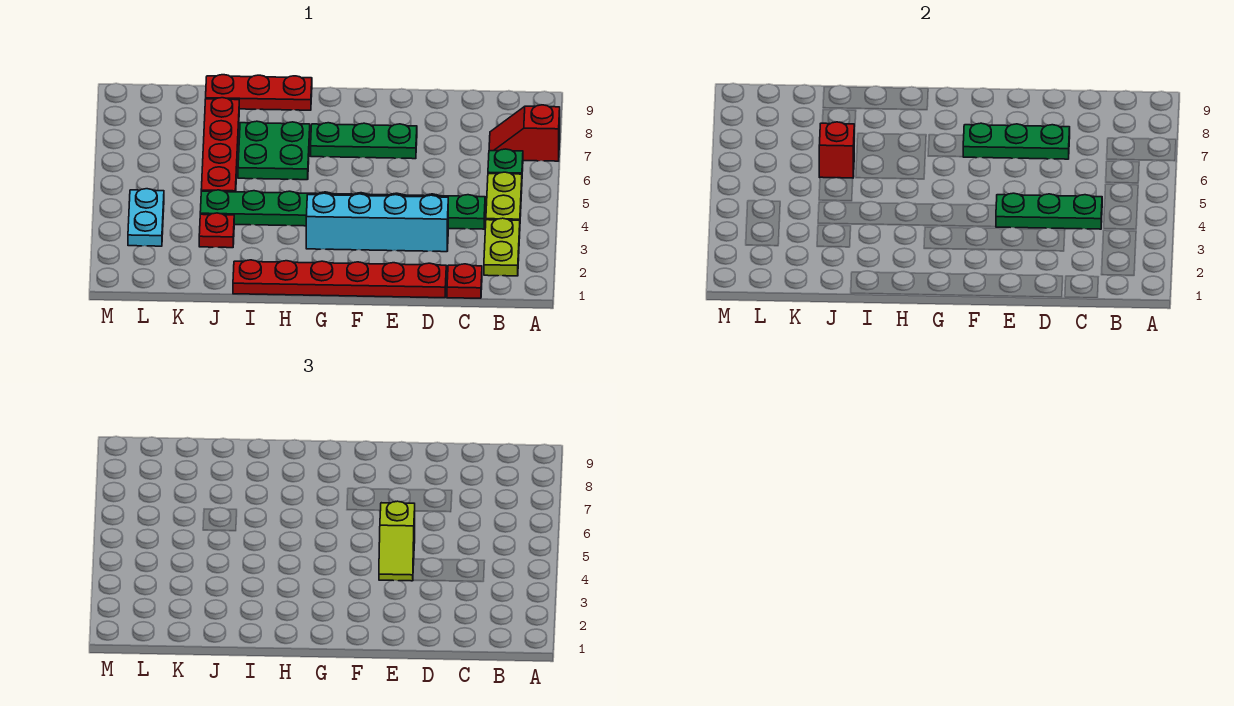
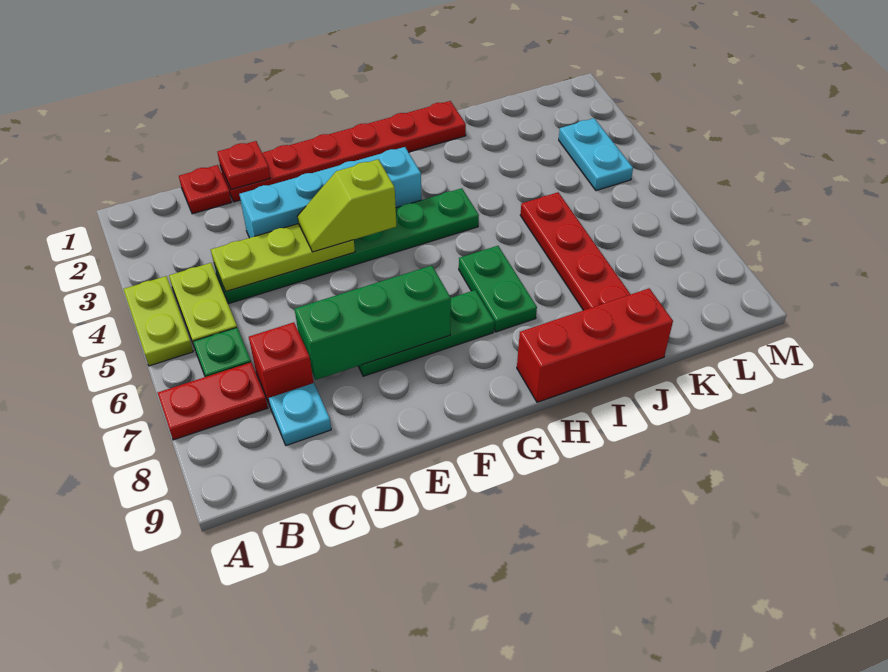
red slope A7:B7 level 1 top A -> red plate A7:B7 level 1
lime plate B2:B3 level 1 -> lime plate A4:A5 level 1
green plate C4:J4 level 1 -> green plate C4:H4 level 1
green plate C4:E4 level 2 -> lime plate C4:E4 level 2
none -> cyan plate C8 level 1
green plate D7:F7 level 2 -> green brick D7:F7 level 2
lime slope E4:E5 level 3 top 5 -> lime slope E4:F4 level 3 top F
green plate H6:I7 level 1 -> green plate H6:H7 level 1
red plate H9:J9 level 1 -> red brick H9:J9 level 1
red plate J3 level 1 -> red plate D1 level 2
red brick J6 level 2 -> red brick C7 level 1

